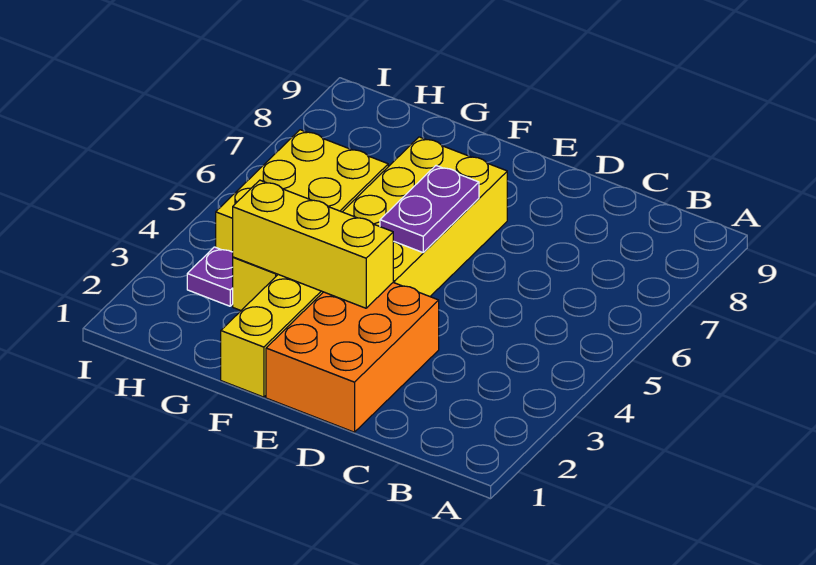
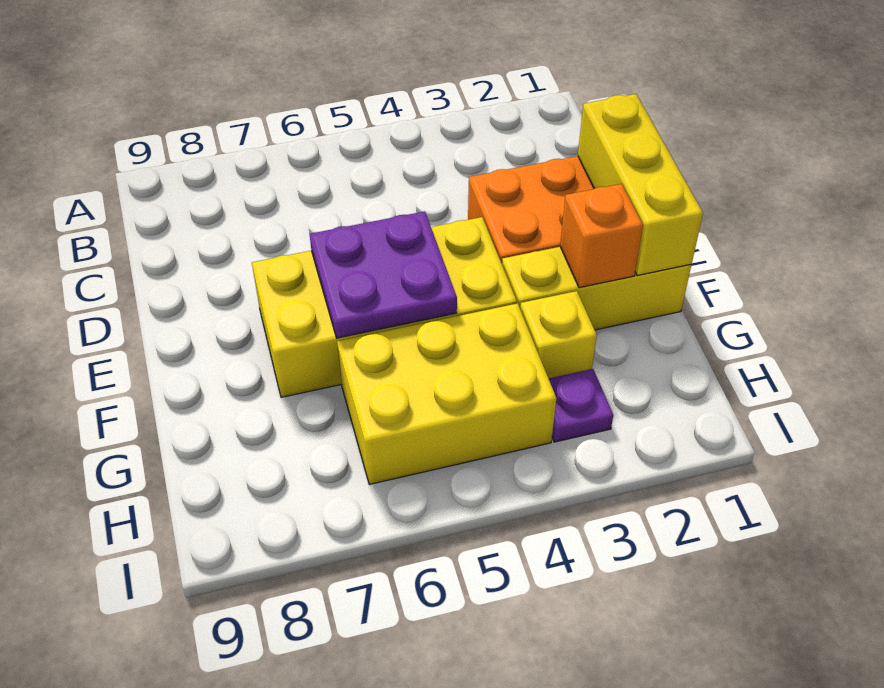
yellow brick E3:G3 level 2 -> yellow brick D1:F1 level 2
purple plate E5:E6 level 2 -> purple plate E5:F6 level 2
none -> orange brick F2 level 2

